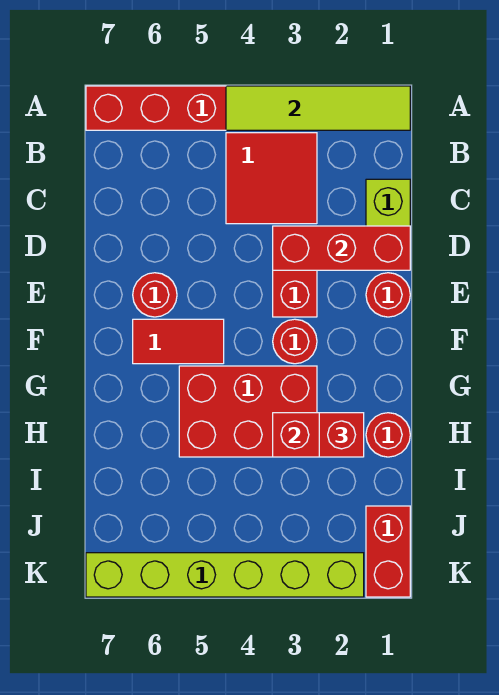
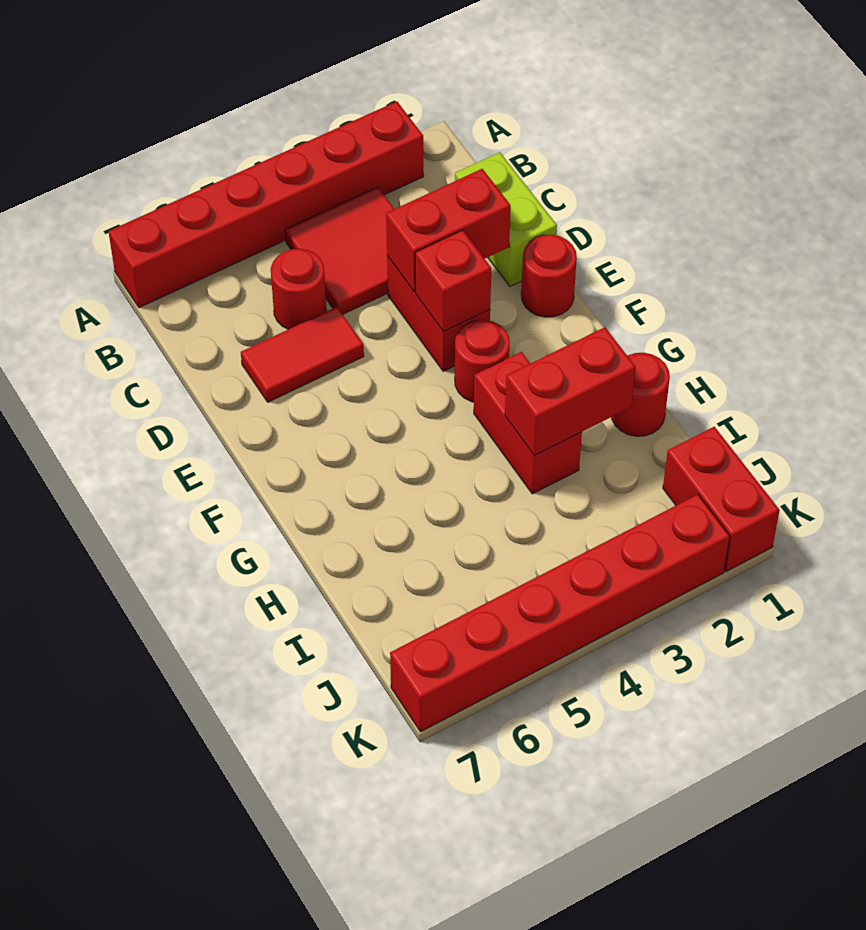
lime tile A1:A4 level 2 -> none
red brick D1:D3 level 2 -> red brick D2:D3 level 2
red round brick E6 level 1 -> red round brick C5 level 1
red tile F5:F6 level 1 -> red tile D5:D6 level 1
red brick G3:H5 level 1 -> red brick G3:H3 level 1
red brick H2 level 3 -> red brick E3 level 2
lime brick K2:K7 level 1 -> red brick K2:K7 level 1

